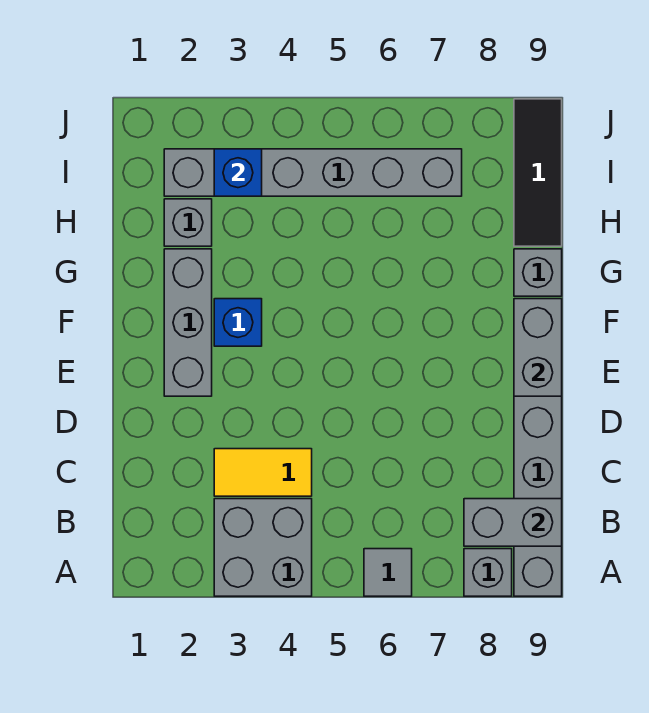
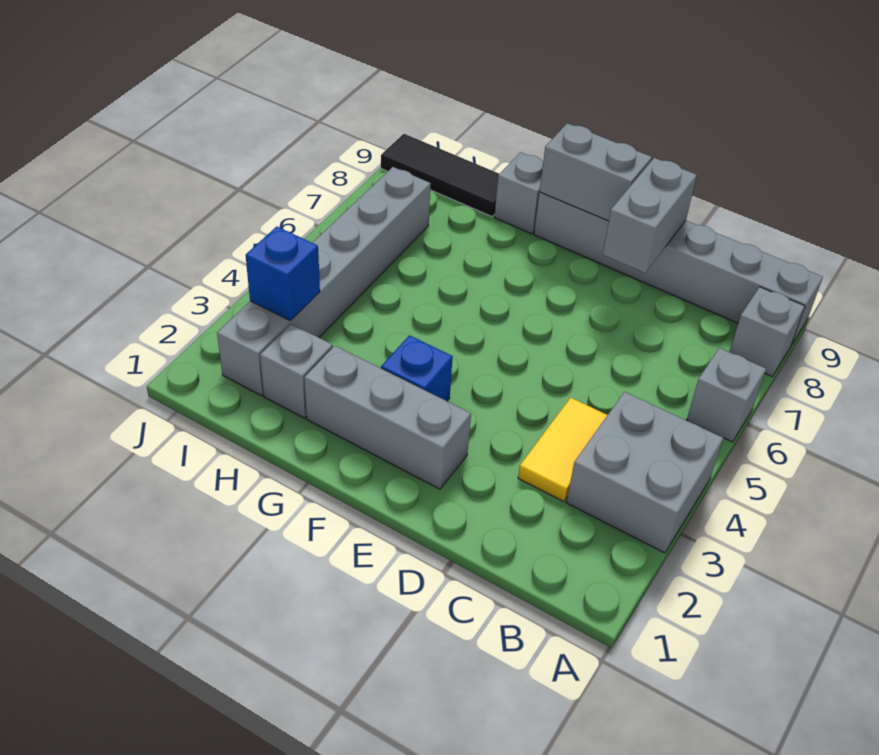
grey tile A6 level 1 -> grey brick A6 level 1
grey brick B8:B9 level 2 -> grey brick D8:D9 level 2

